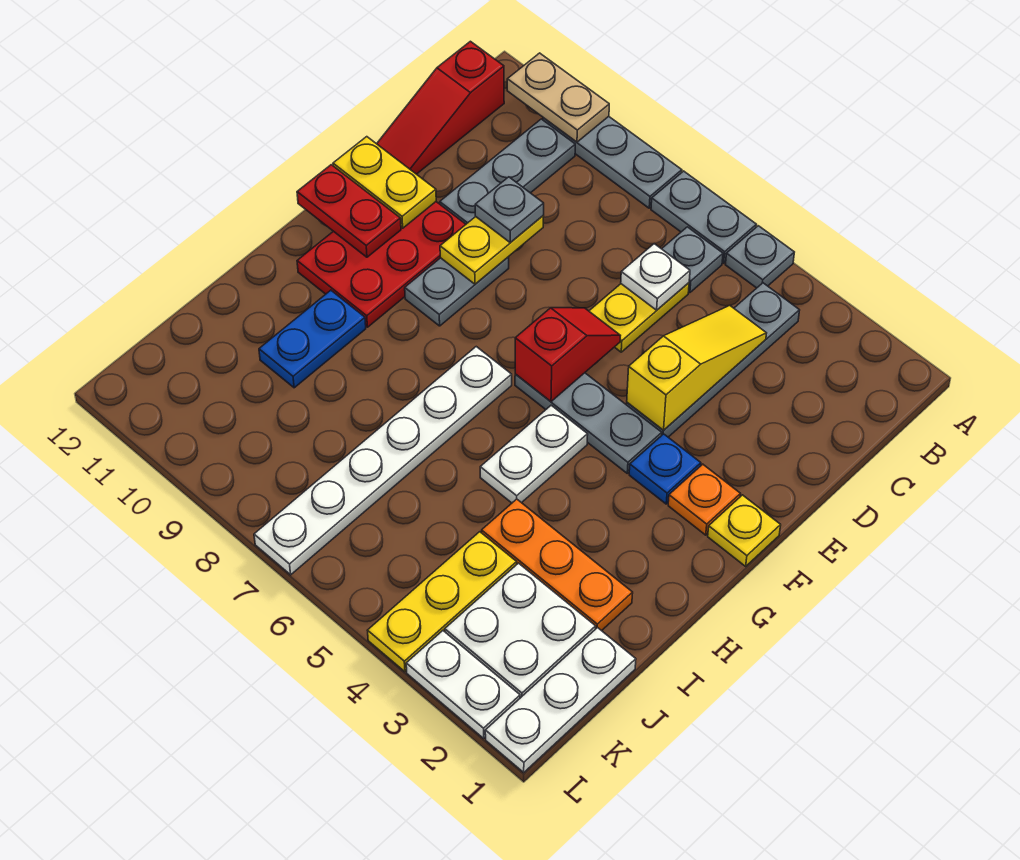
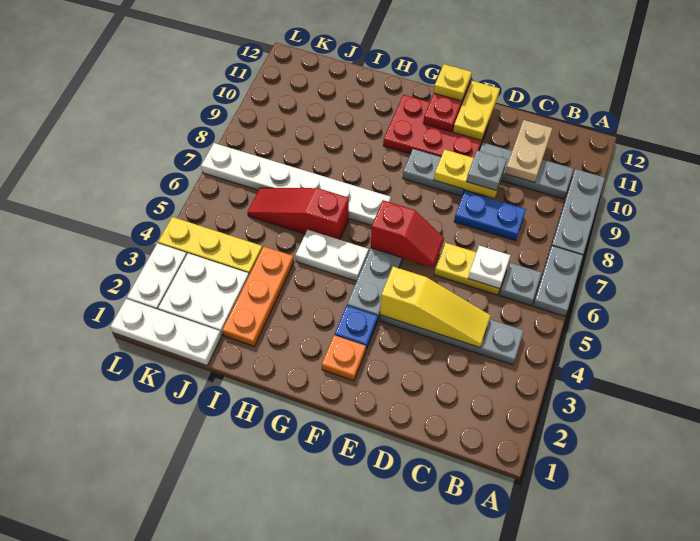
grey plate A5 level 1 -> none
tan plate A10:A11 level 2 -> tan plate C10:C11 level 2
red slope B12:D12 level 1 top B -> red slope H6:J6 level 1 top H
yellow plate F1 level 1 -> yellow plate F12 level 3
blue plate H10:I10 level 1 -> blue plate C8:D8 level 1

